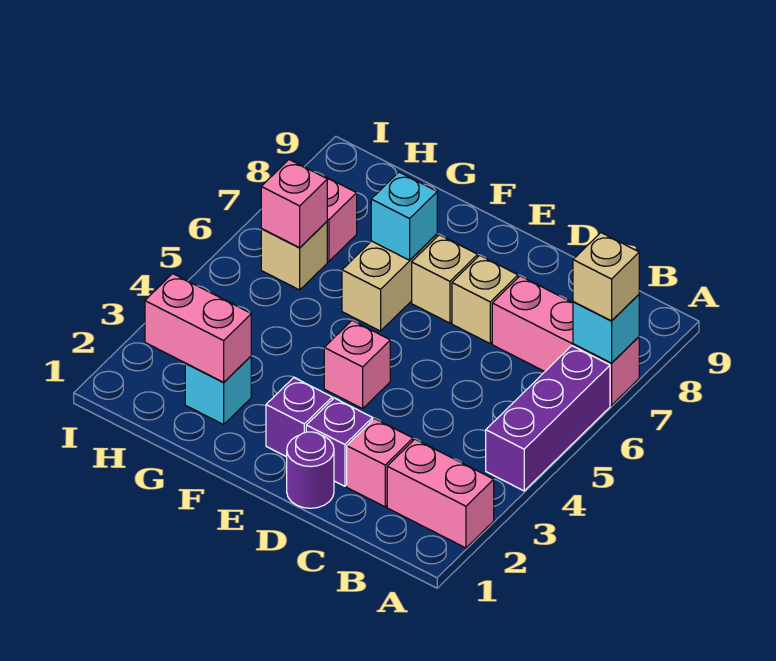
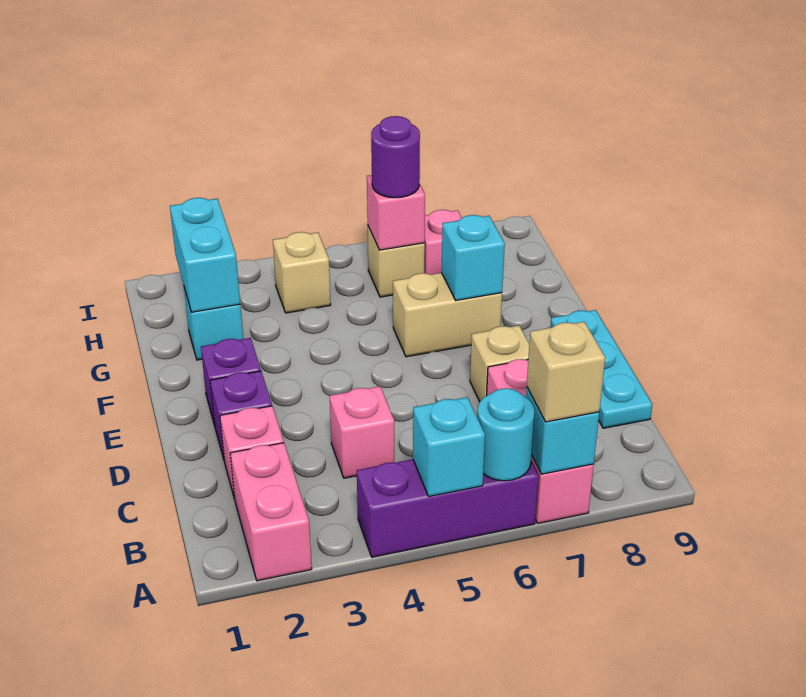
none -> cyan brick A5 level 2
none -> cyan round brick A6 level 2
none -> cyan plate C9:E9 level 1
purple round brick D1 level 1 -> purple round brick H6 level 3
pink brick E4 level 1 -> pink brick C4 level 1
tan brick E7 level 1 -> tan brick H4 level 1
pink brick G2:H2 level 2 -> cyan brick G2:H2 level 2

